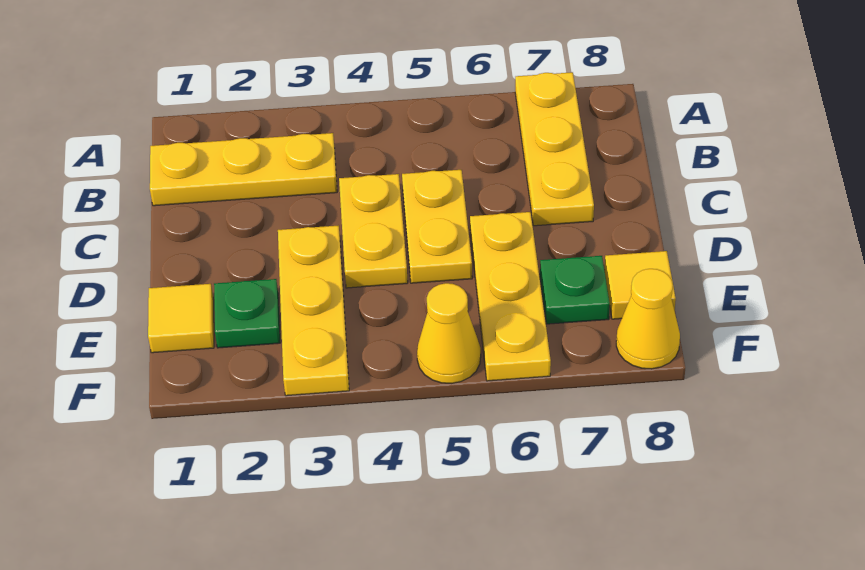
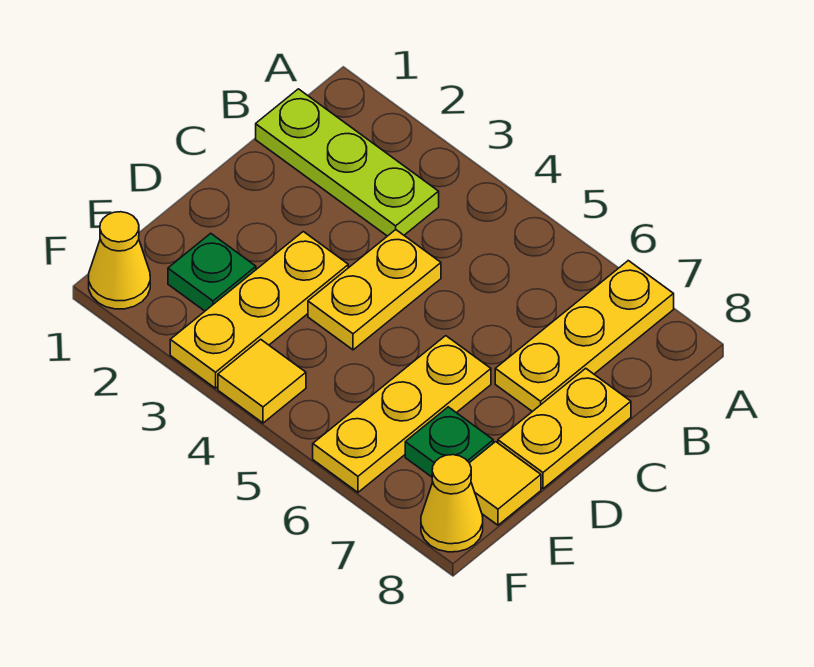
yellow plate B1:B3 level 1 -> lime plate B1:B3 level 1
yellow plate C5:D5 level 1 -> yellow plate C8:D8 level 1
yellow tile E1 level 1 -> yellow tile F4 level 1
yellow cone F5 level 1 -> yellow cone F1 level 1

